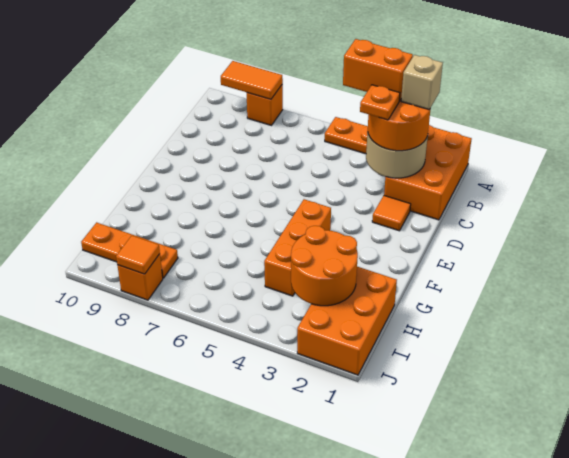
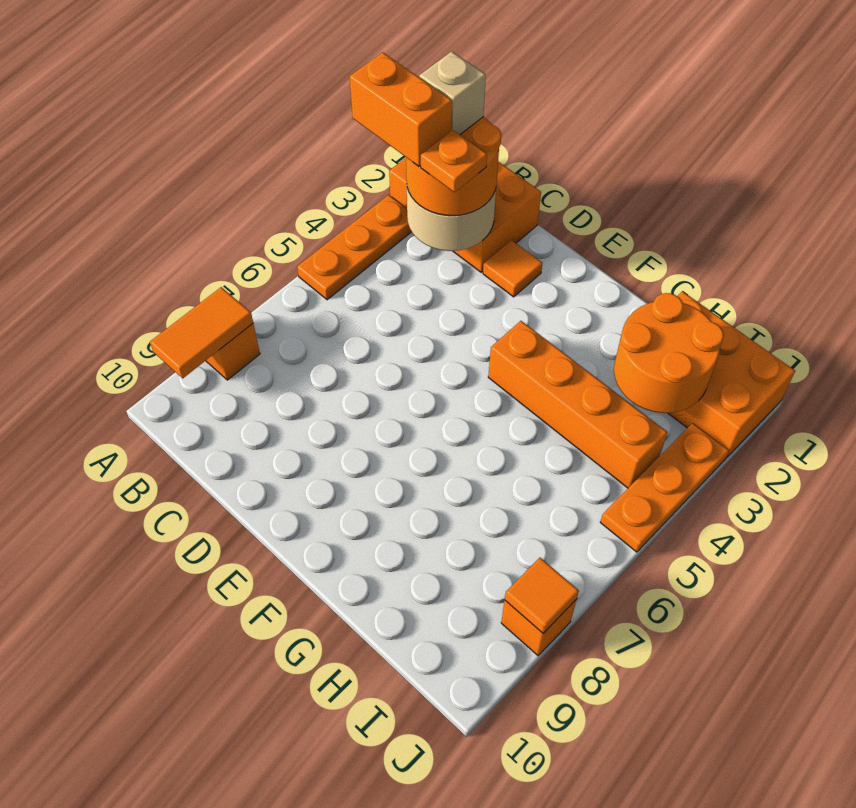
orange brick B3:B4 level 4 -> orange brick A3:B3 level 4
orange brick F4:H4 level 1 -> orange brick F4:I4 level 1
orange plate I8:I10 level 1 -> orange plate J3:J5 level 1

